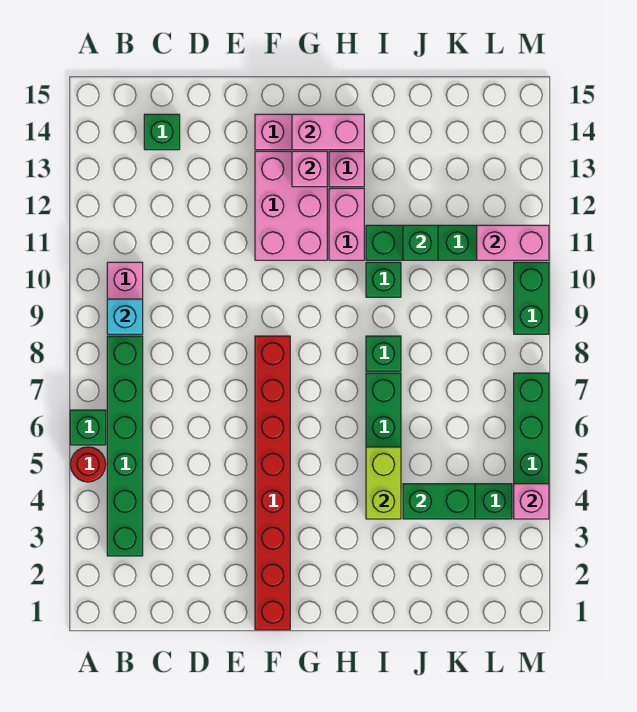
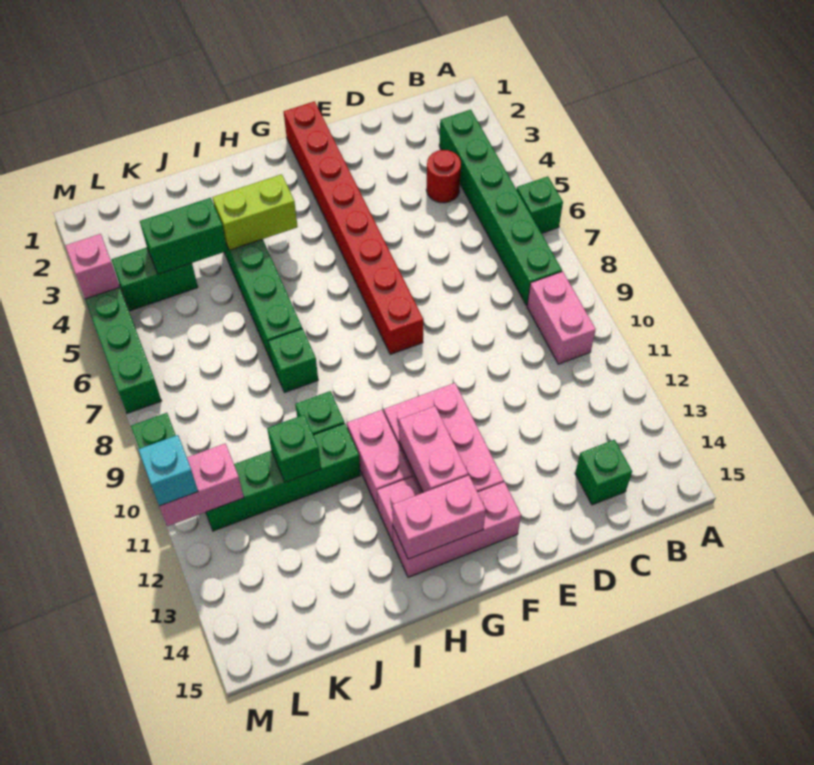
red round brick A5 level 1 -> red round brick C4 level 1
cyan brick B9 level 2 -> cyan brick M11 level 3
pink brick G13 level 2 -> pink brick G12:G13 level 2
lime brick I4:I5 level 2 -> lime brick H4:I4 level 2

